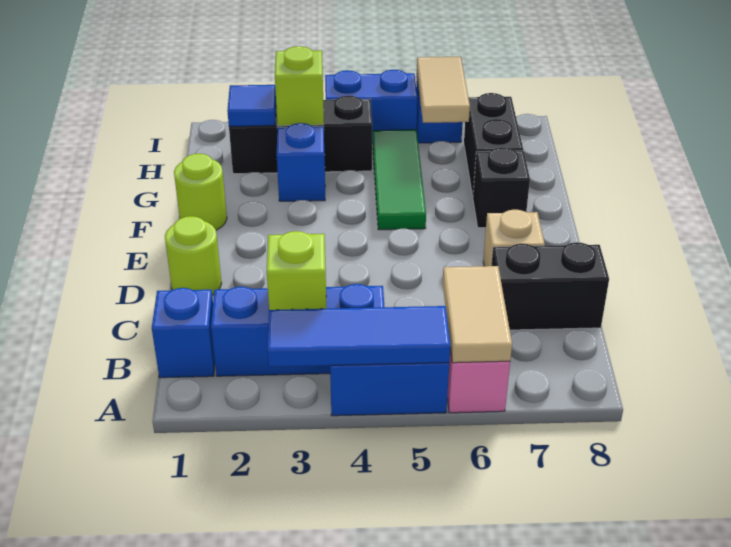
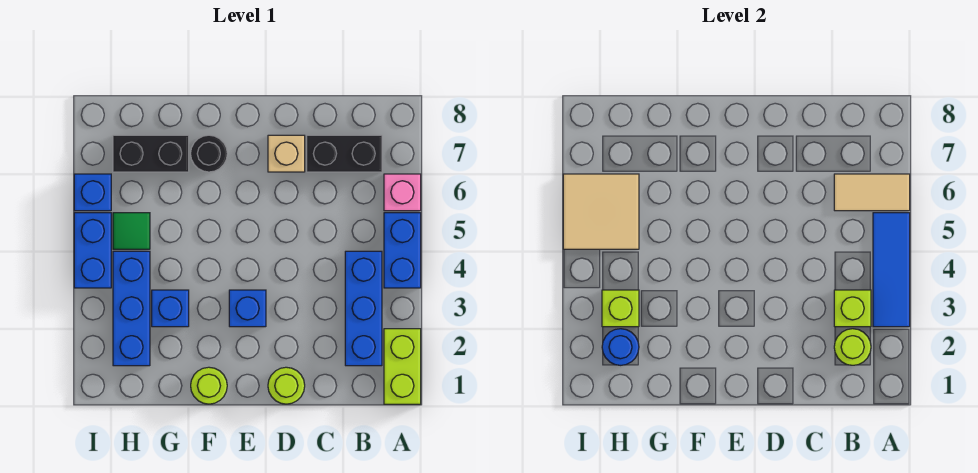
none -> lime brick A1:A2 level 1
blue brick B1 level 1 -> blue brick E3 level 1
none -> lime round brick B2 level 2
black brick C7:C8 level 1 -> black brick B7:C7 level 1
green tile F5:H5 level 1 -> green tile H5 level 1
black brick F7 level 1 -> black round brick F7 level 1
black brick H2:H4 level 1 -> blue brick H2:H4 level 1
blue tile H2 level 2 -> blue round brick H2 level 2
tan tile H6:I6 level 2 -> tan tile H5:I6 level 2

